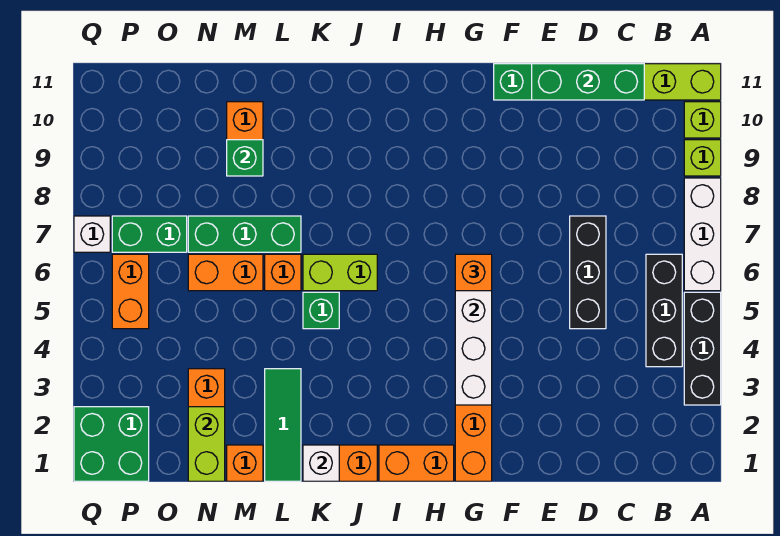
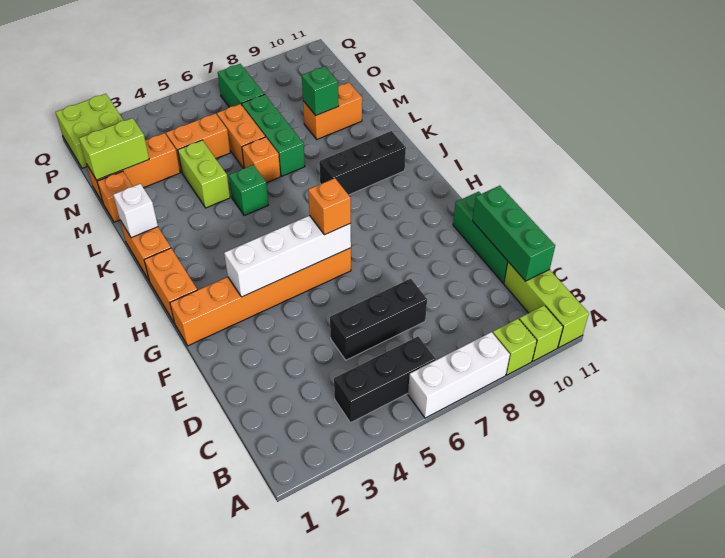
black brick A3:A5 level 1 -> black brick J8:J10 level 1
lime brick J6:K6 level 1 -> lime brick L4:M4 level 1
green tile L1:L3 level 1 -> none
green brick P1:Q2 level 1 -> lime brick P1:Q2 level 1
orange brick P5:P6 level 1 -> orange brick N4:N5 level 1
white brick Q7 level 1 -> none

